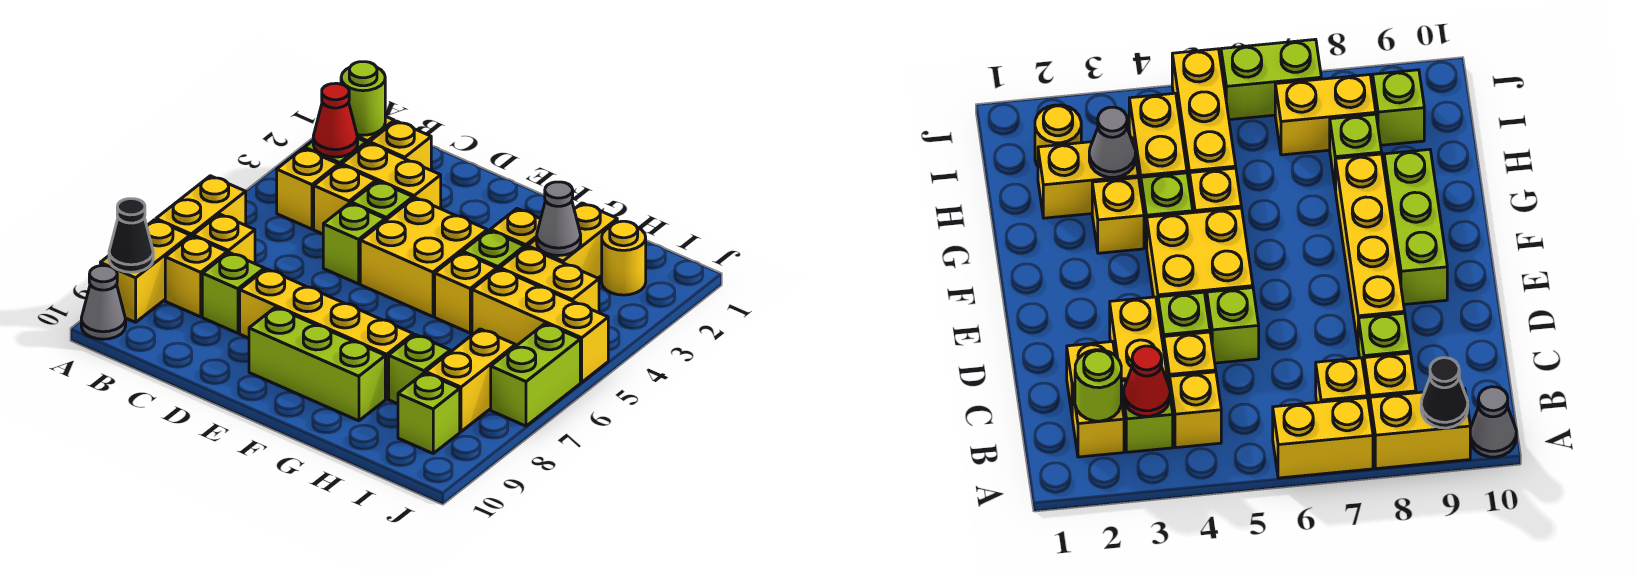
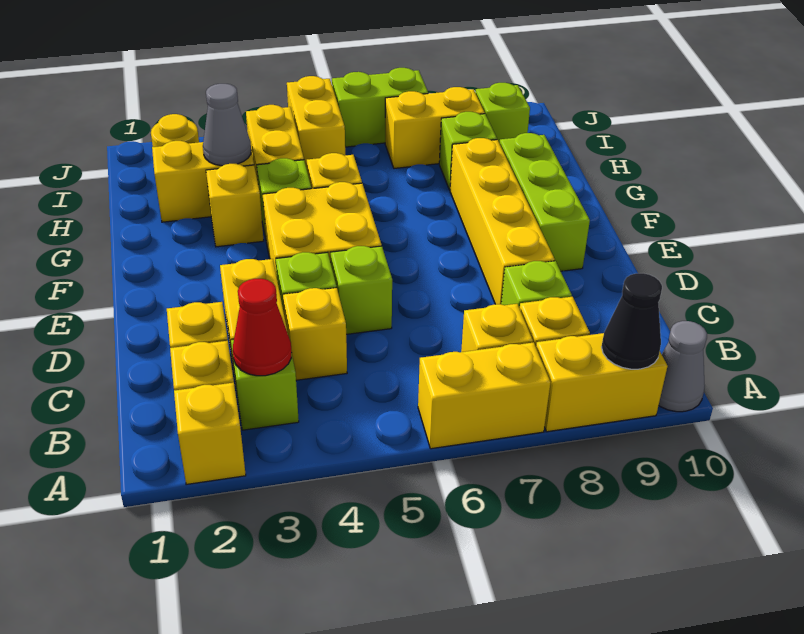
lime round brick B2 level 2 -> none
yellow brick B4 level 1 -> yellow brick A2 level 1
yellow brick H5:J5 level 1 -> yellow brick I5:J5 level 1

